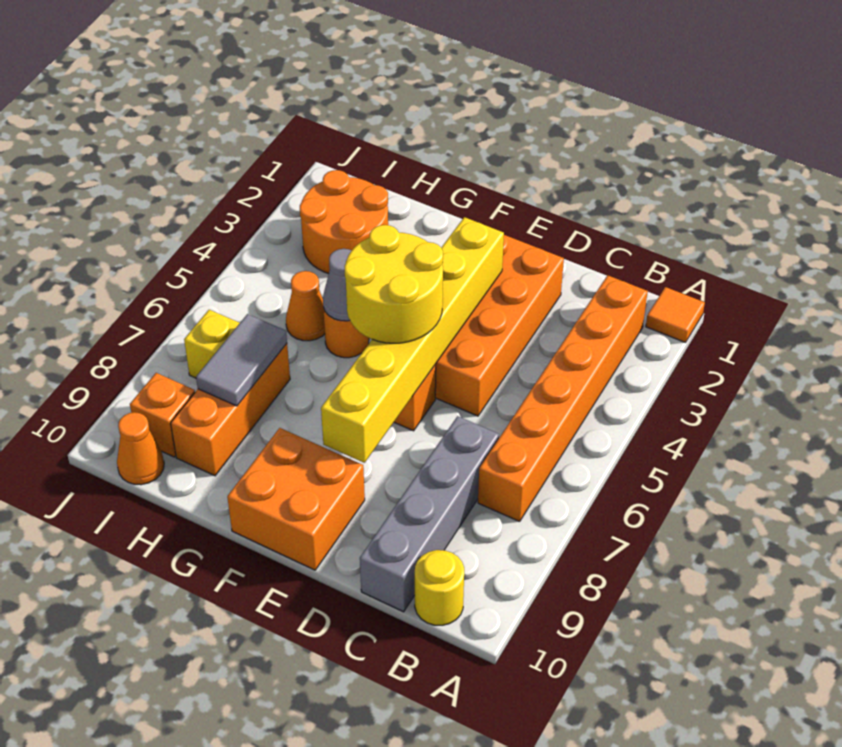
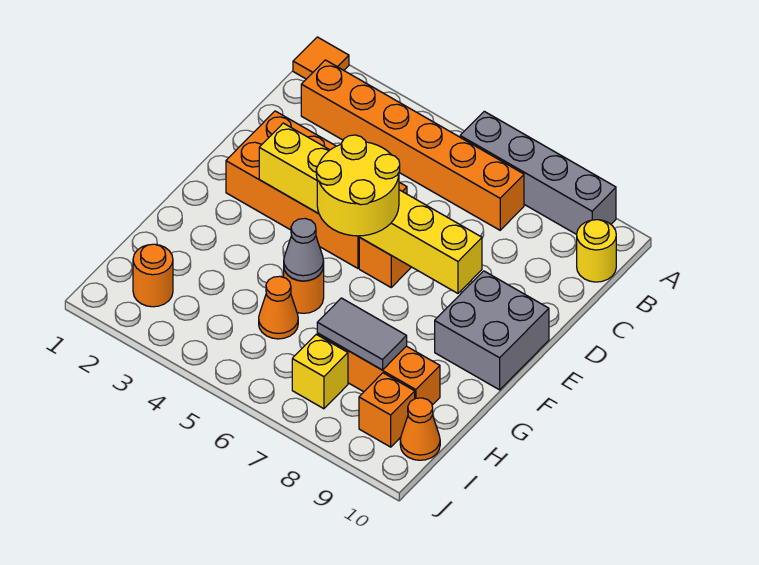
grey brick C7:C10 level 1 -> grey brick A6:A9 level 1
orange brick E9:F10 level 1 -> grey brick E9:F10 level 1
orange round brick H2:I3 level 1 -> orange round brick I2 level 1

